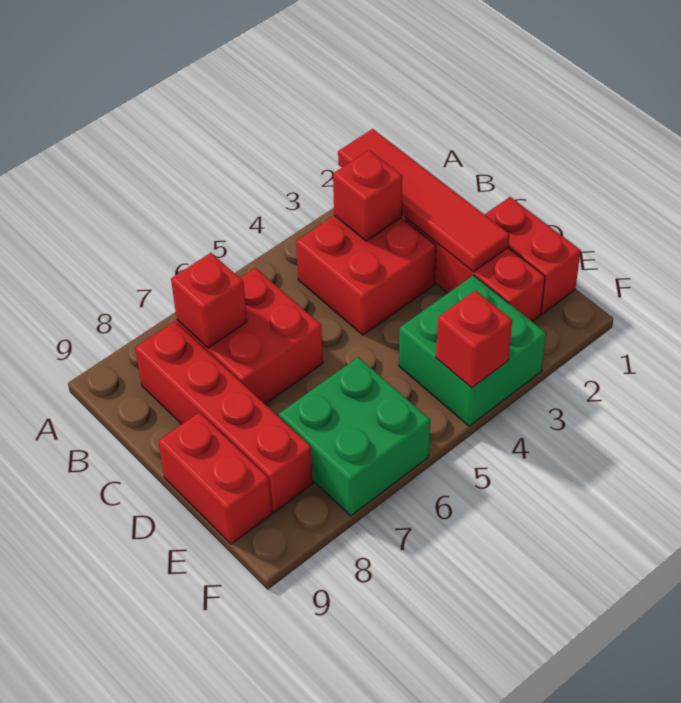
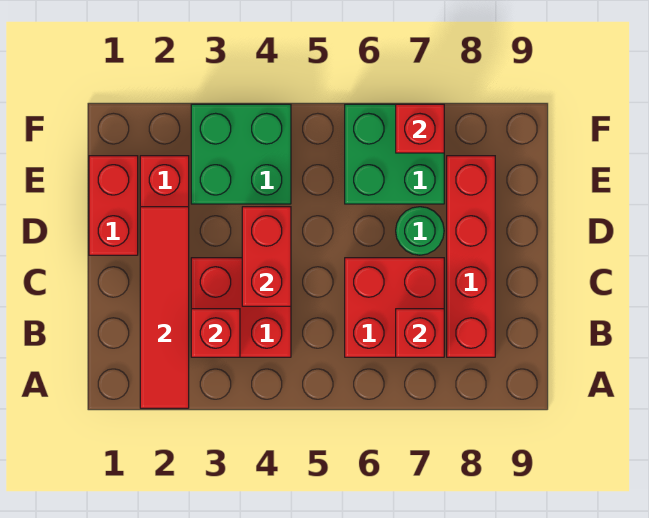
none -> green round brick D7 level 1
red brick D9:E9 level 1 -> red brick C4:D4 level 2
red brick F4 level 2 -> red brick F7 level 2

